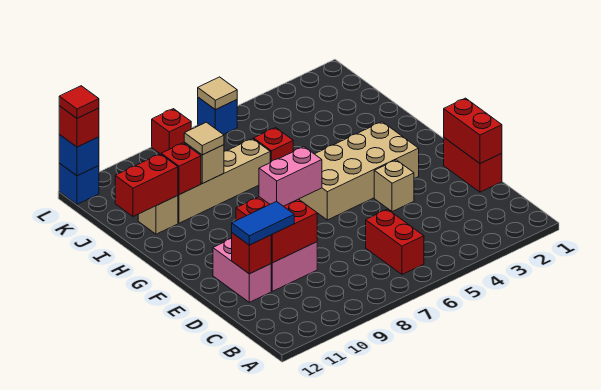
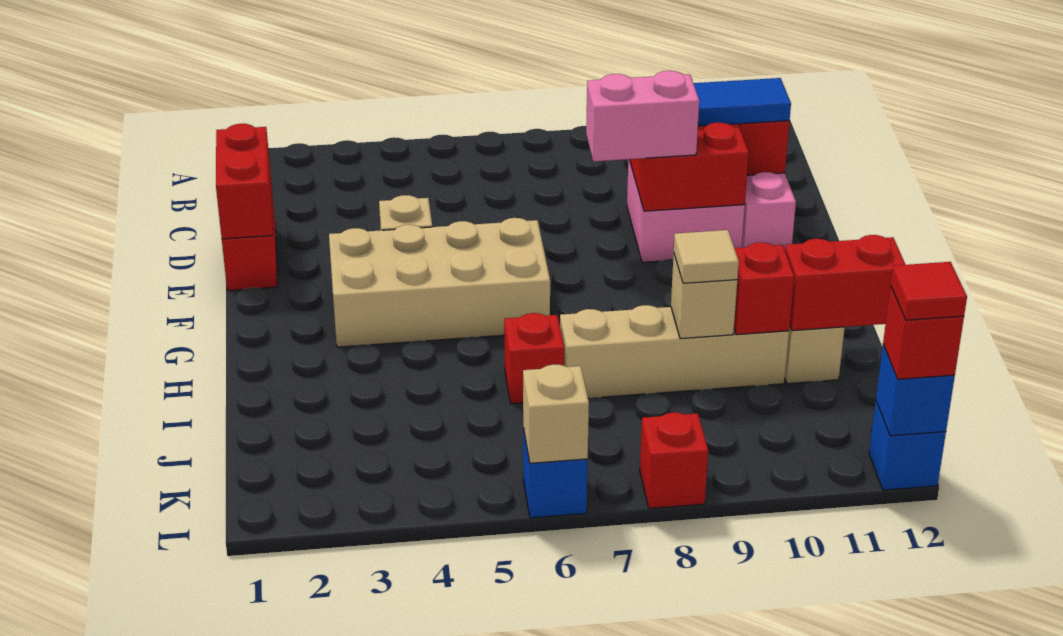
red brick B6:C6 level 1 -> none
tan tile L6 level 2 -> tan brick L6 level 2

